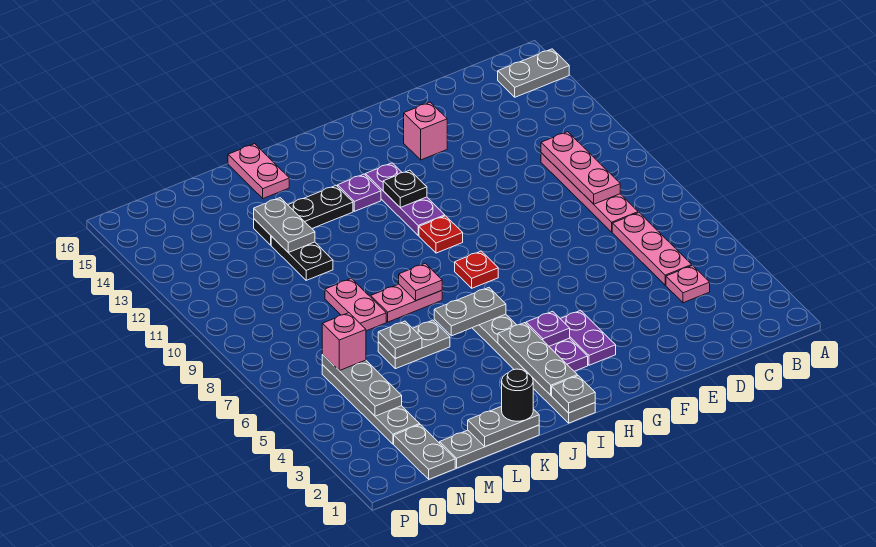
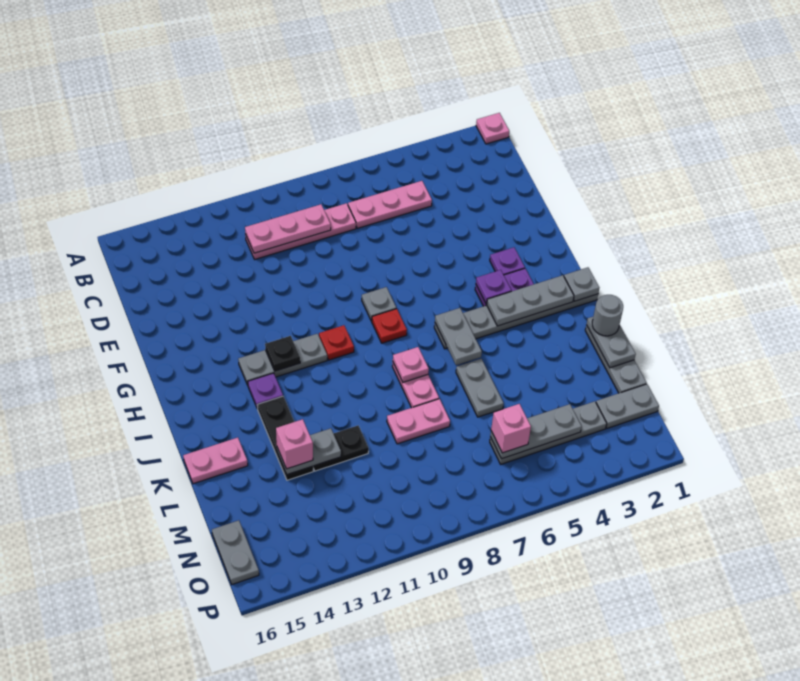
grey plate A15:B15 level 1 -> grey plate N16:O16 level 1
pink plate C4 level 1 -> pink plate A1 level 1
pink brick F14 level 1 -> pink brick L13 level 3
purple plate G3:G4 level 1 -> purple plate G3 level 1
purple plate H11:H13 level 1 -> grey plate H11:H13 level 1
black round brick K1 level 3 -> grey round brick K1 level 3
grey plate L6 level 2 -> grey plate G8 level 1

